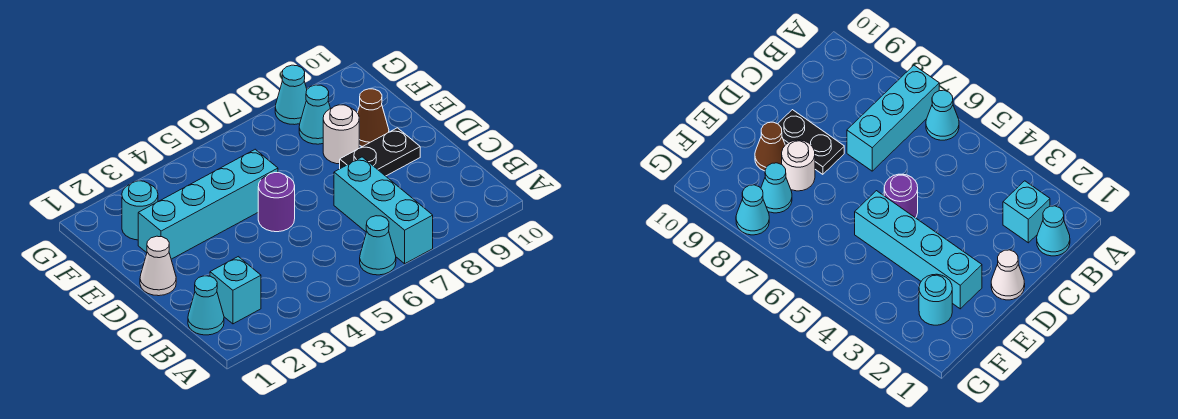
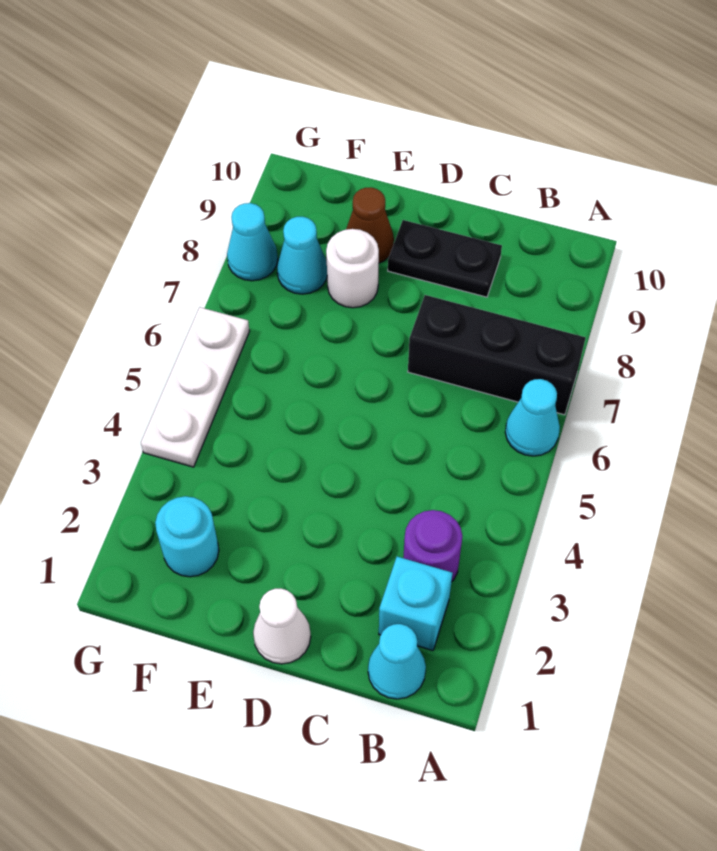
cyan brick A7:C7 level 1 -> black brick A7:C7 level 1
purple round brick D5 level 1 -> purple round brick B3 level 1
black plate D8:D9 level 1 -> black plate C9:D9 level 1
cyan brick E2:E5 level 1 -> none
none -> white plate G4:G6 level 1

